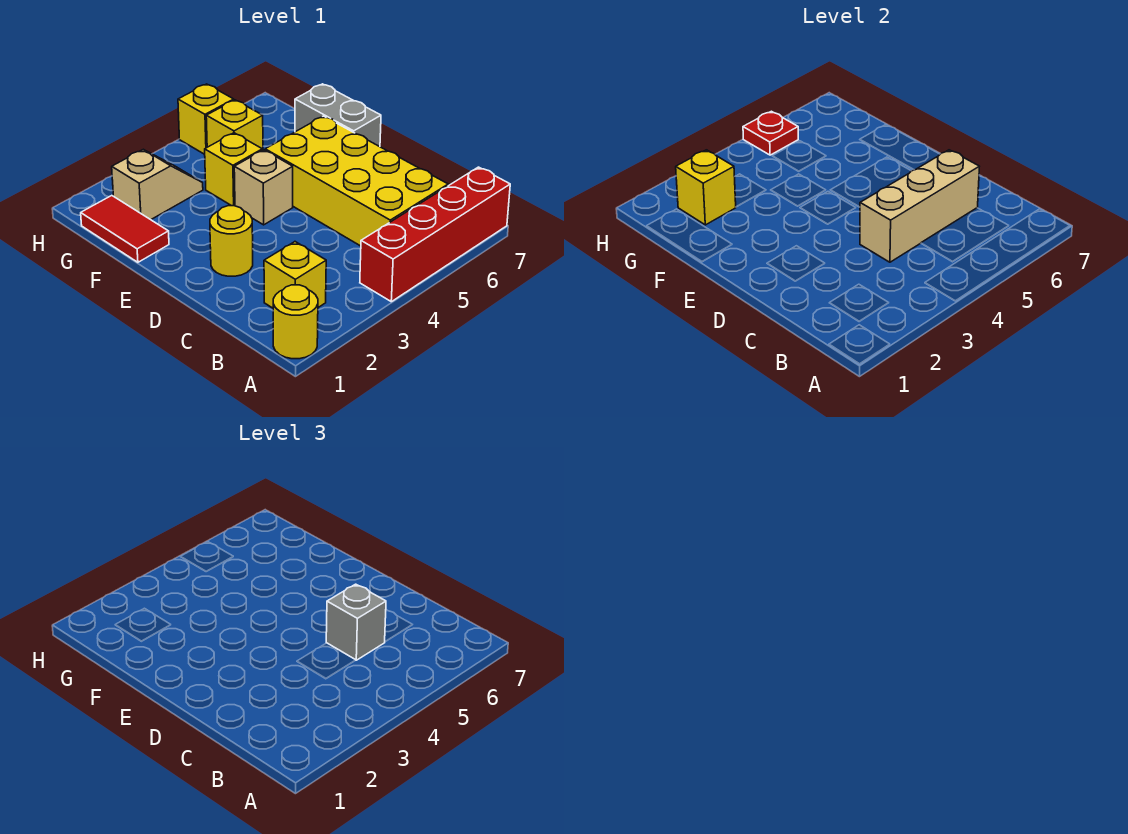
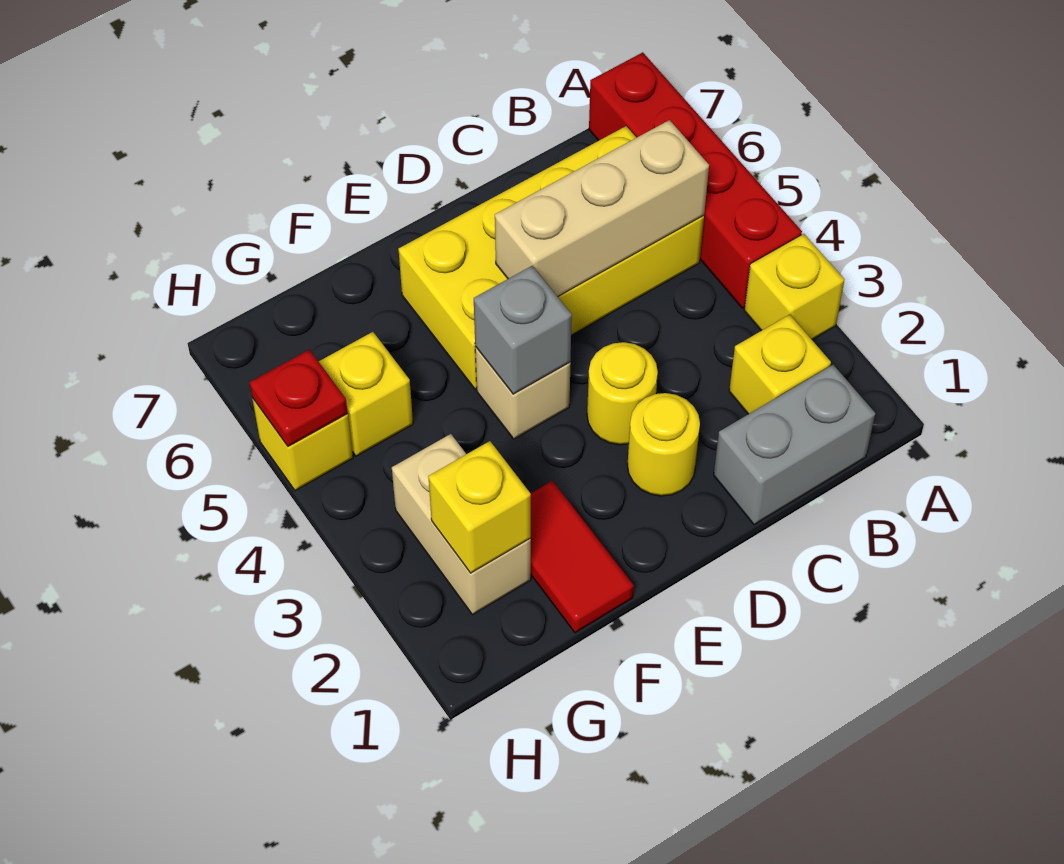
yellow round brick A1 level 1 -> yellow round brick D3 level 1
tan brick C4:C6 level 2 -> tan brick B5:D5 level 2
grey brick C5 level 3 -> grey brick E4 level 2
grey brick E7:F7 level 1 -> grey brick B1:C1 level 1
red tile F1:G1 level 1 -> red tile F1:F2 level 1
yellow brick F4 level 1 -> yellow brick A3 level 1
tan slope G2:G3 level 1 top 2 -> tan brick G2:G3 level 1

